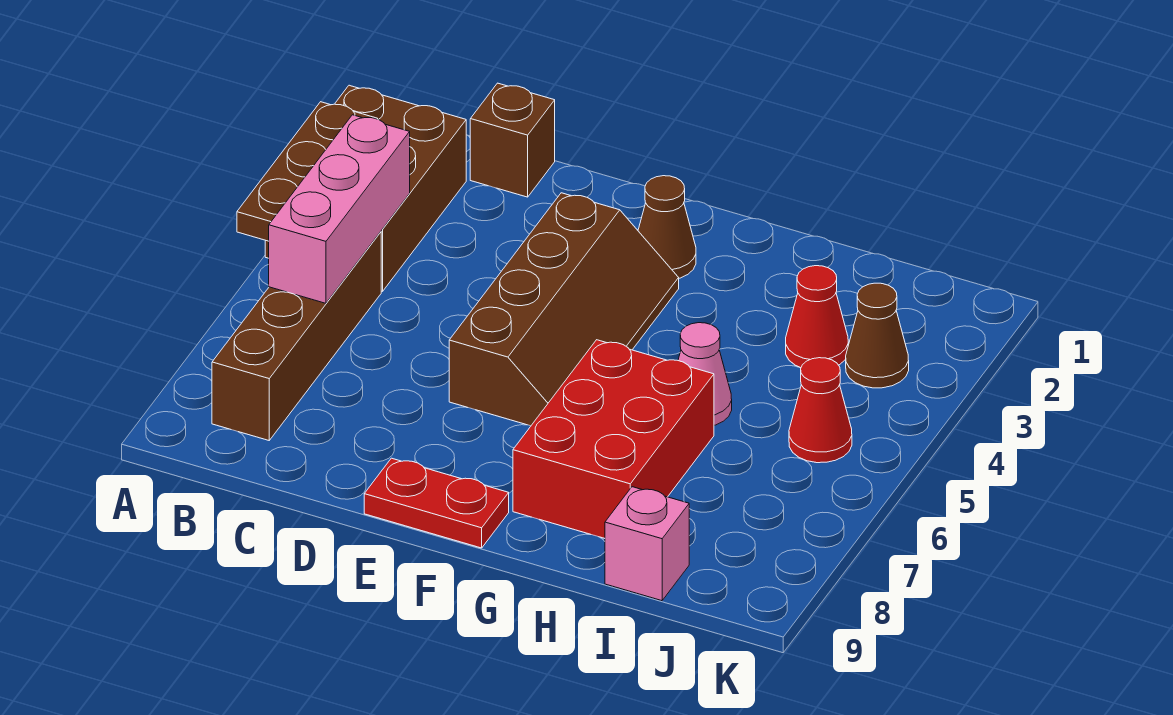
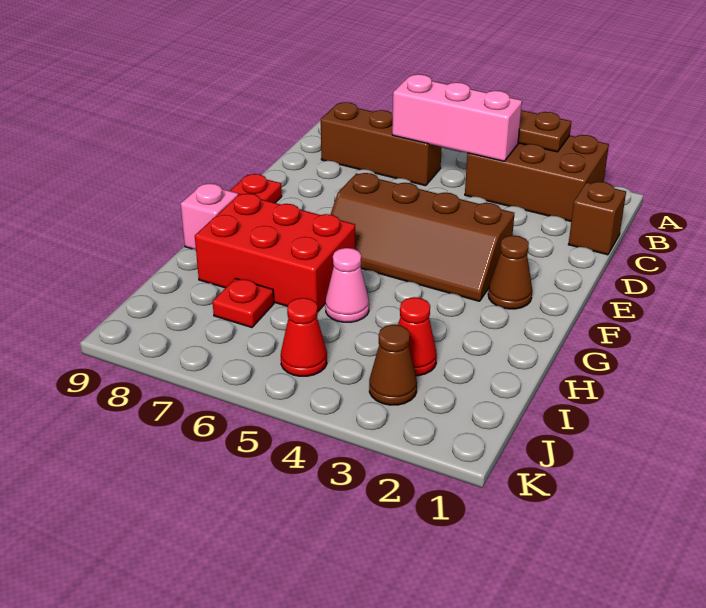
brown brick B5:B8 level 1 -> brown brick B6:B8 level 1
none -> red plate I7 level 1
pink brick I9 level 1 -> pink brick G9 level 1

